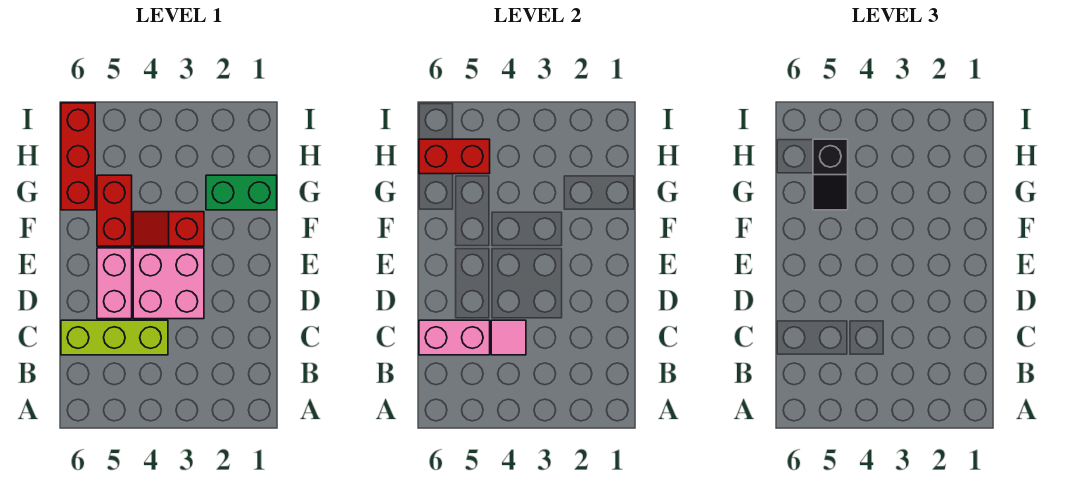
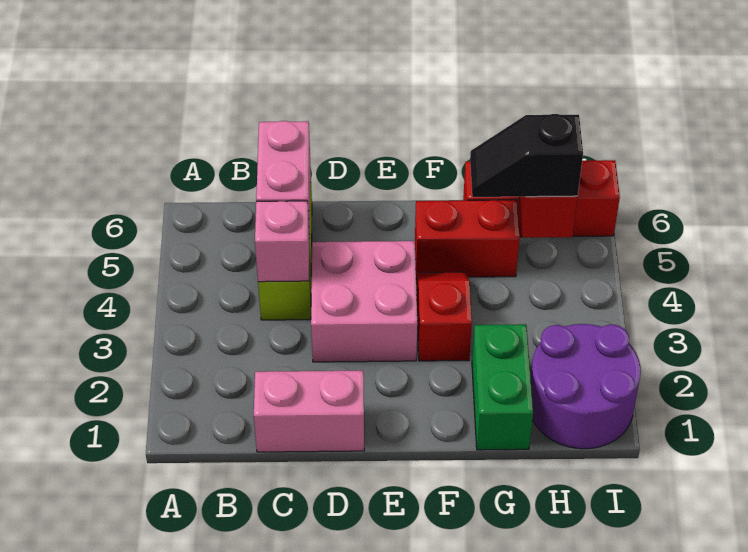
pink tile C4 level 2 -> pink brick C4 level 2
pink brick D5:E5 level 1 -> pink brick C1:D1 level 1
none -> purple round brick H1:I2 level 1

